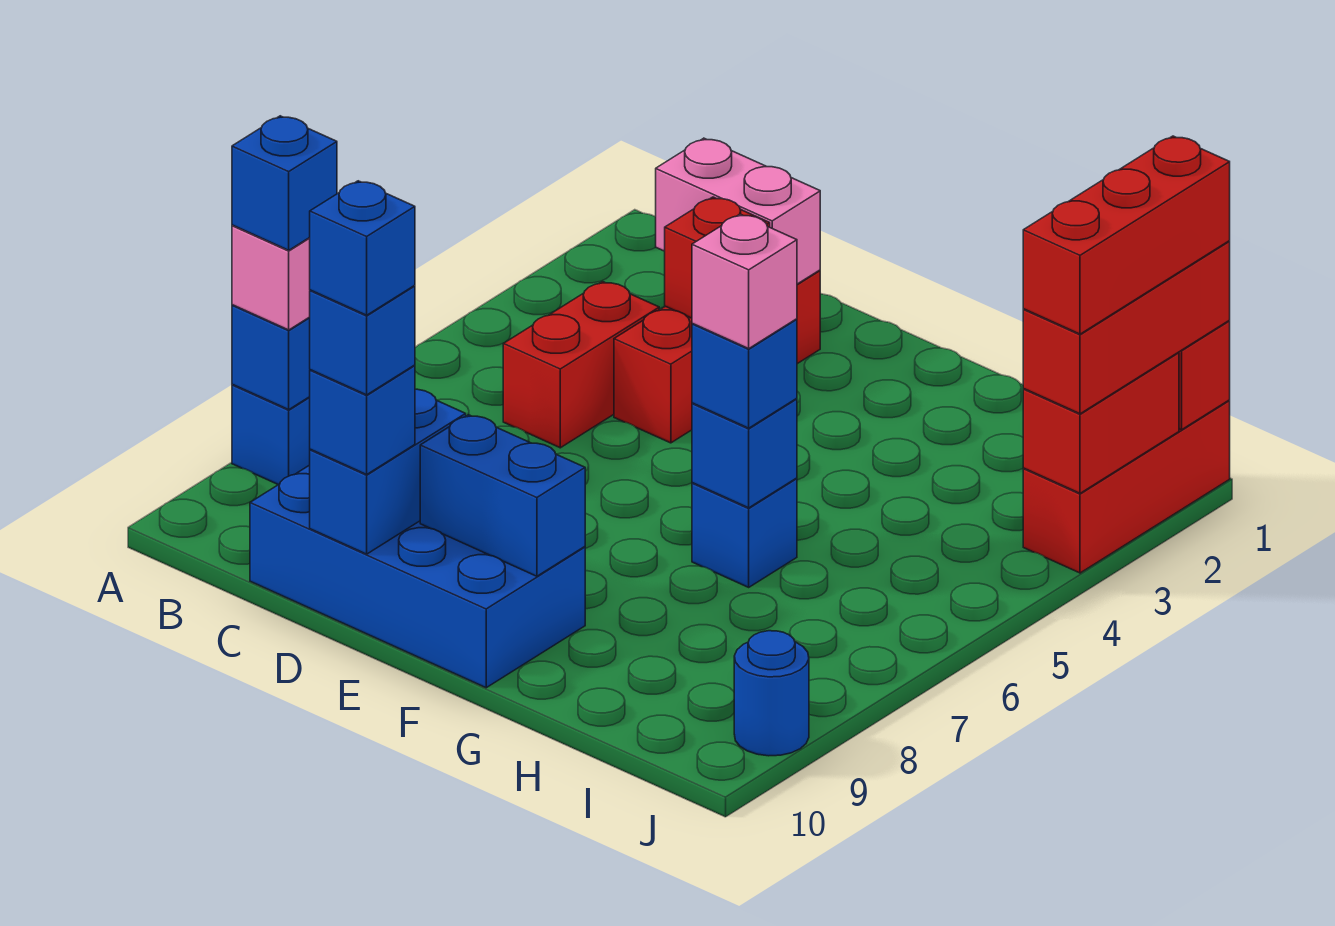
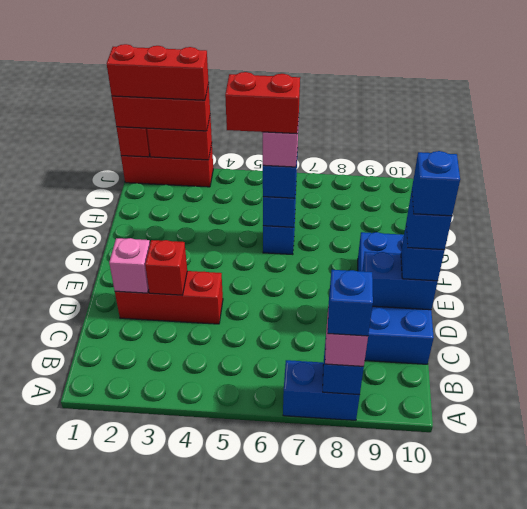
pink brick C2:D2 level 2 -> pink brick D2 level 2
red brick C4:C5 level 1 -> red brick G5:G6 level 5
blue brick E9:F9 level 2 -> none
blue round brick J9 level 1 -> none

